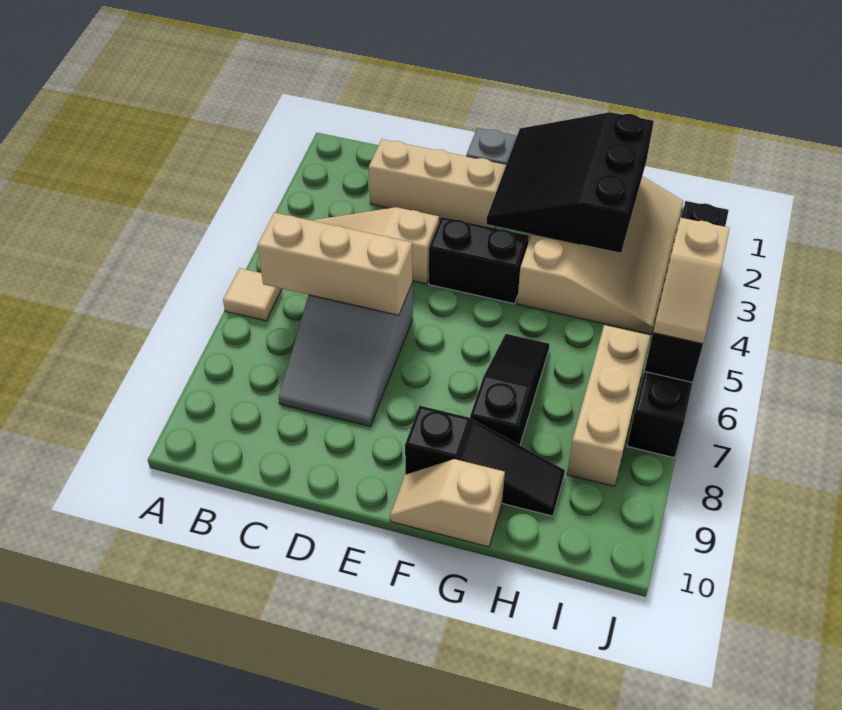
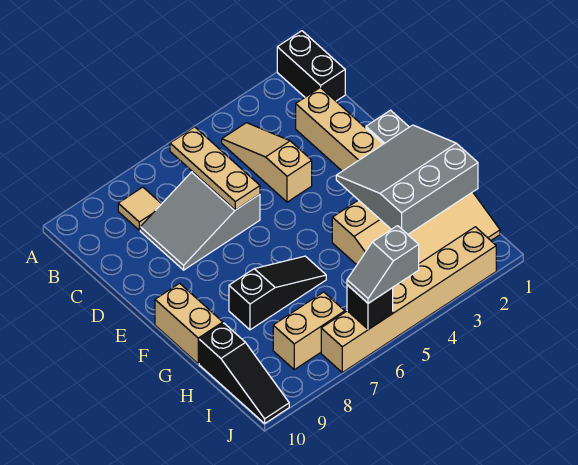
tan tile A6 level 1 -> tan tile B8 level 1
tan brick B6:D6 level 2 -> tan plate B6:D6 level 2
black brick E4:F4 level 1 -> black brick A1:B1 level 1
black slope F1:H3 level 2 top H -> grey slope F1:H3 level 2 top H
black slope F9:H9 level 1 top F -> black slope H10:J10 level 1 top H
tan slope F10:G10 level 1 top G -> tan brick F10:G10 level 1
tan brick I6:I8 level 1 -> tan brick I7:I8 level 1
black brick J2:J7 level 1 -> tan brick J2:J7 level 1
tan slope J5:J6 level 3 top 5 -> grey slope J5:J6 level 3 top 5

